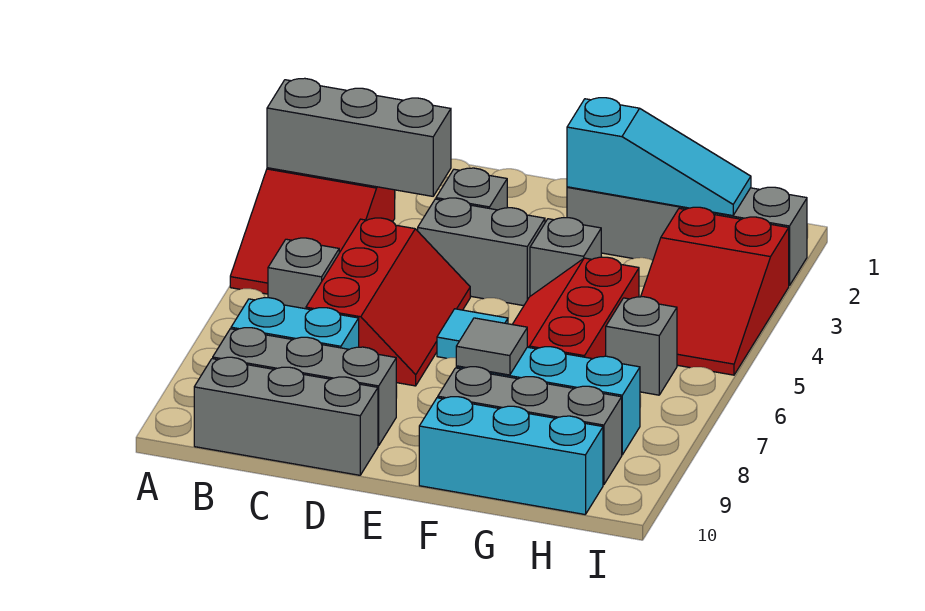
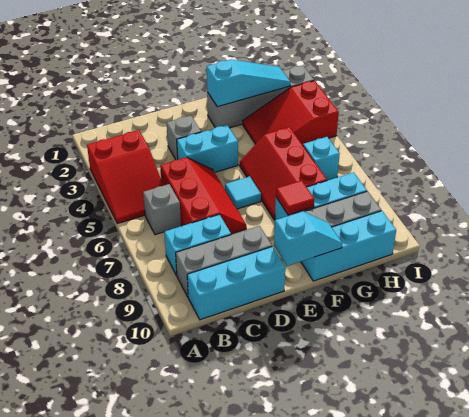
grey brick A3:C3 level 2 -> none
grey brick B10:D10 level 1 -> cyan brick B10:D10 level 1
grey brick D4:E4 level 1 -> cyan brick D4:E4 level 1
none -> cyan slope E10:F10 level 2 top E
grey brick F4 level 1 -> none
grey tile F8 level 2 -> red tile F8 level 2
red slope H3:I5 level 1 top 3 -> red slope G3:I4 level 1 top I
grey brick H6 level 1 -> cyan brick H6 level 1

